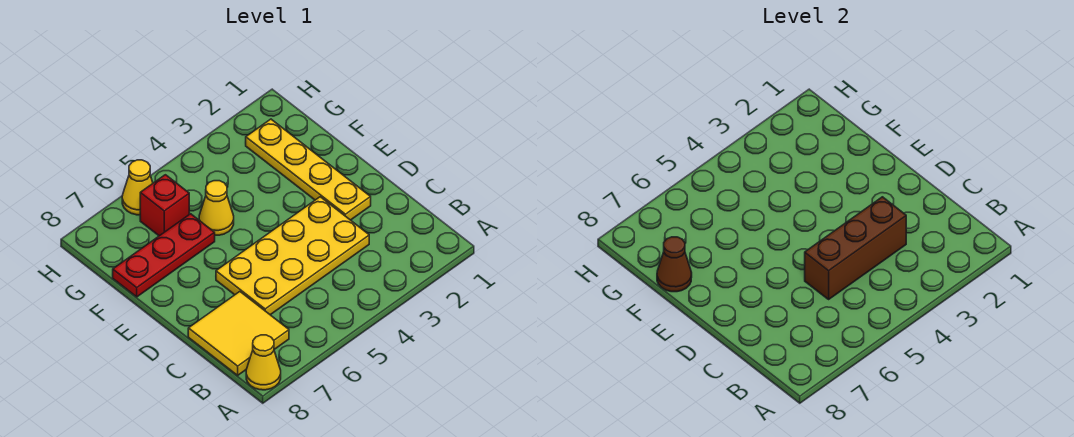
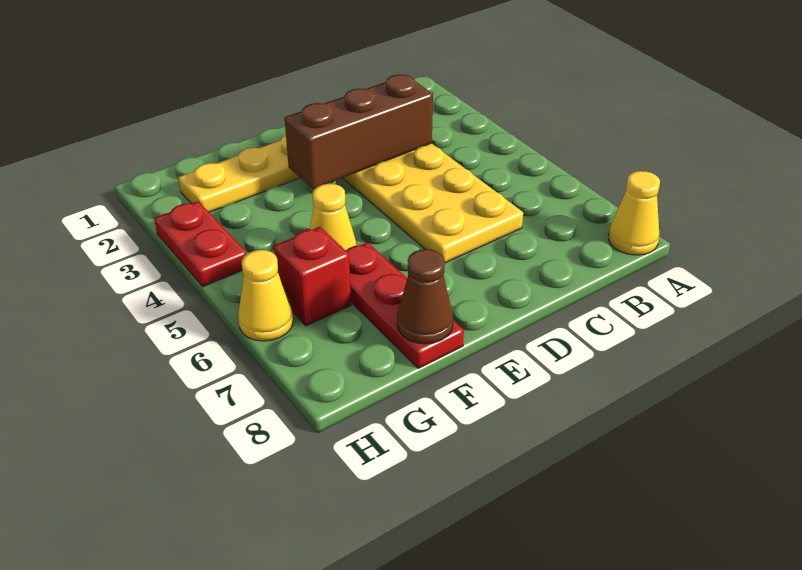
yellow tile B7:C8 level 1 -> none
brown brick C3:C5 level 2 -> brown brick C3:E3 level 2
none -> red plate H3:H4 level 1

